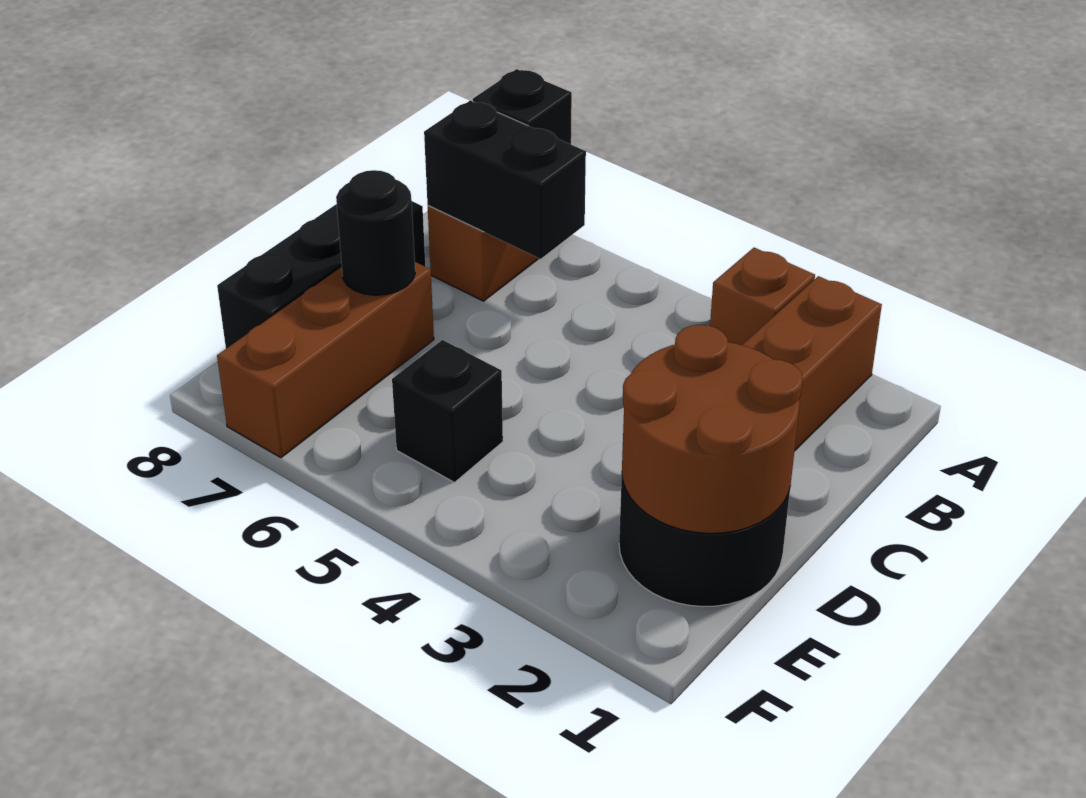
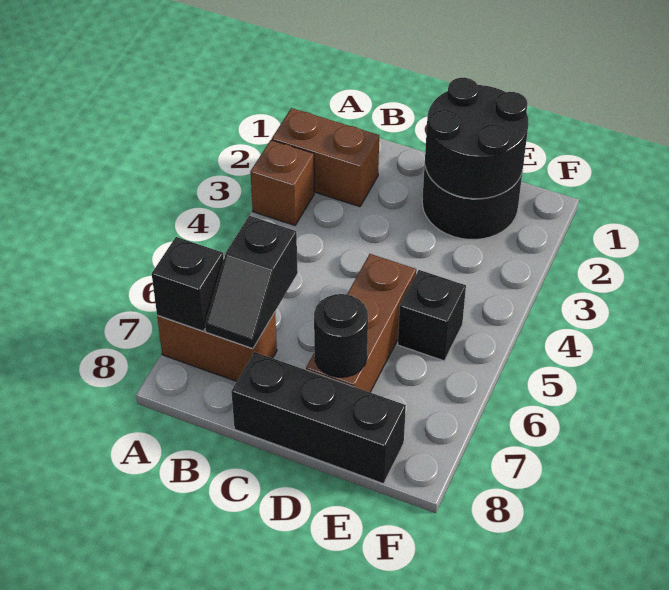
black brick B6:B7 level 2 -> black slope B6:B7 level 2 top 6
brown round brick D1:E2 level 2 -> black round brick D1:E2 level 2
brown brick D7:F7 level 1 -> brown brick D5:D7 level 1

